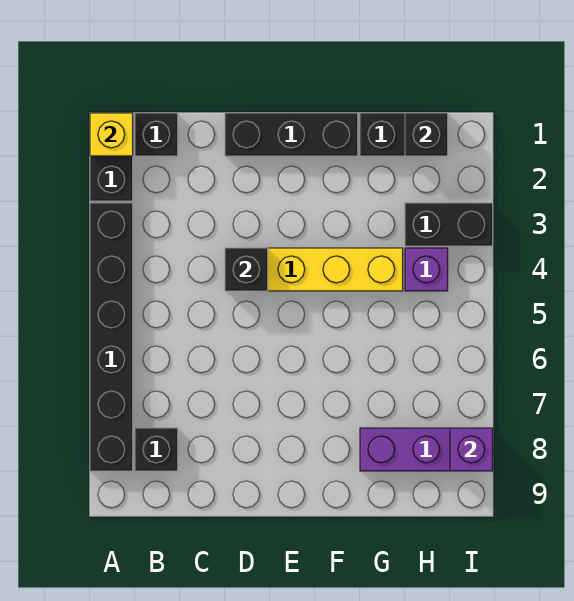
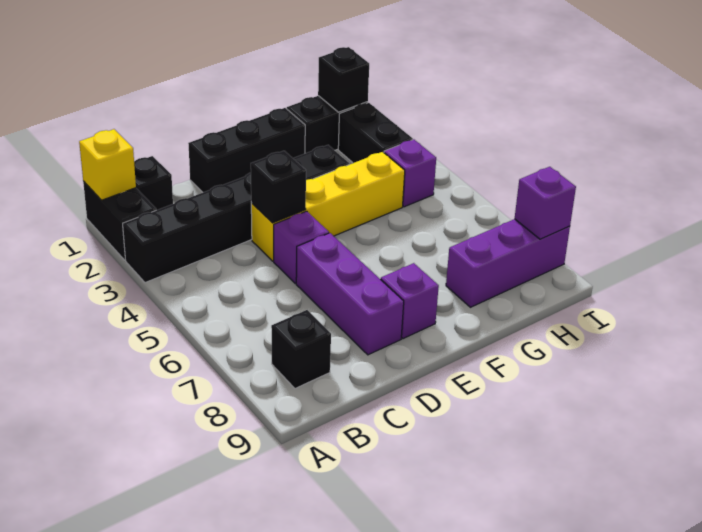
black brick A3:A8 level 1 -> black brick A3:F3 level 1
none -> purple brick D5 level 1
none -> purple brick D6:D8 level 1
none -> purple brick E8 level 1
black brick H3:I3 level 1 -> black brick H2:H3 level 1

